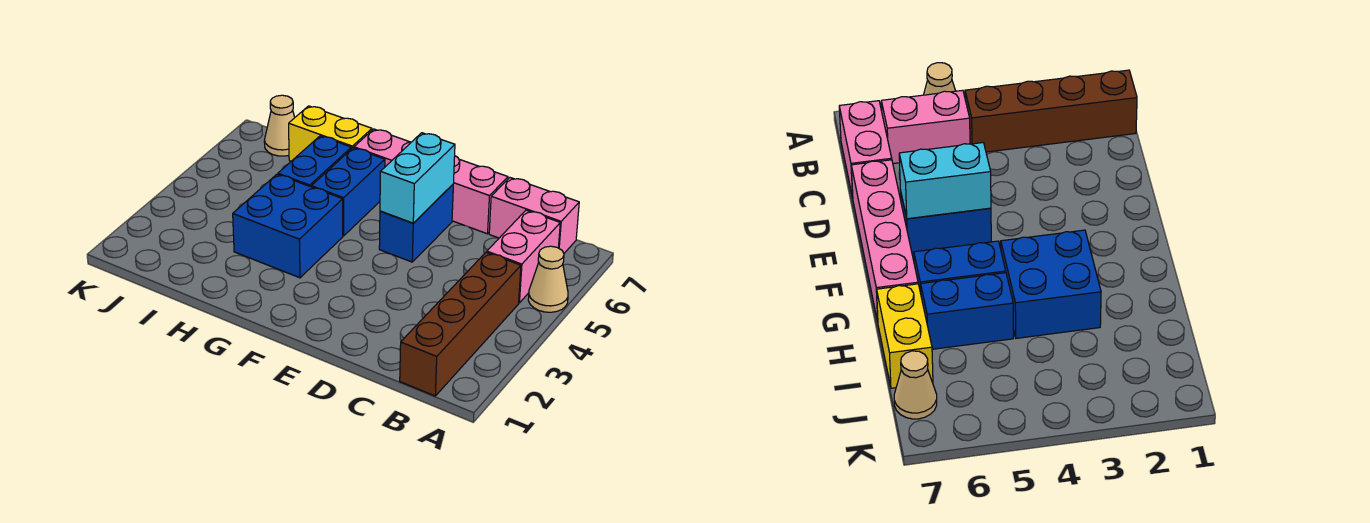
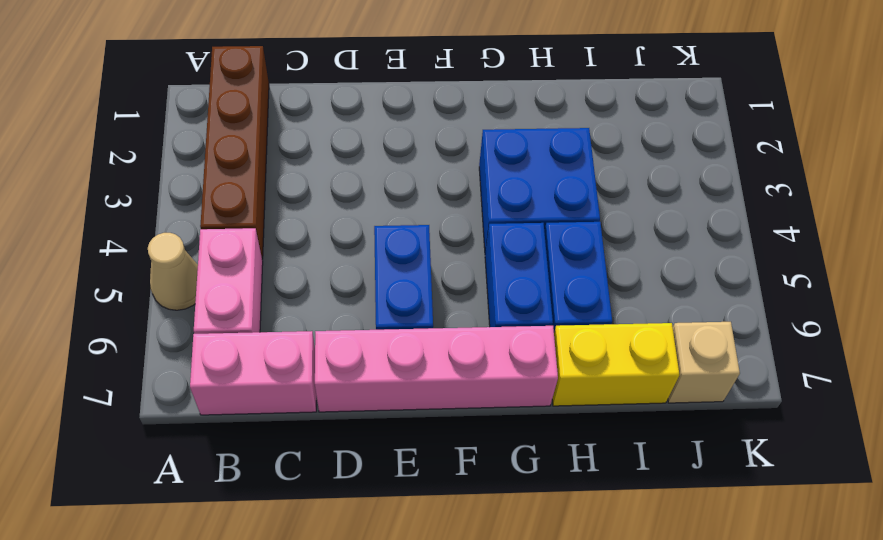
cyan brick E5:E6 level 2 -> none
tan cone J7 level 1 -> tan brick J7 level 1

